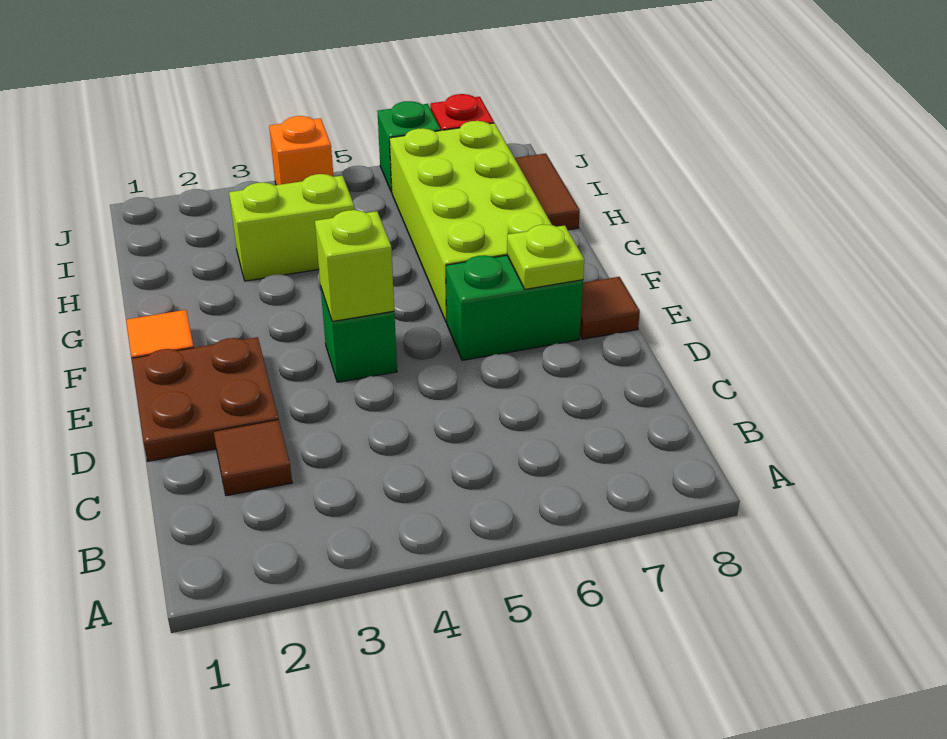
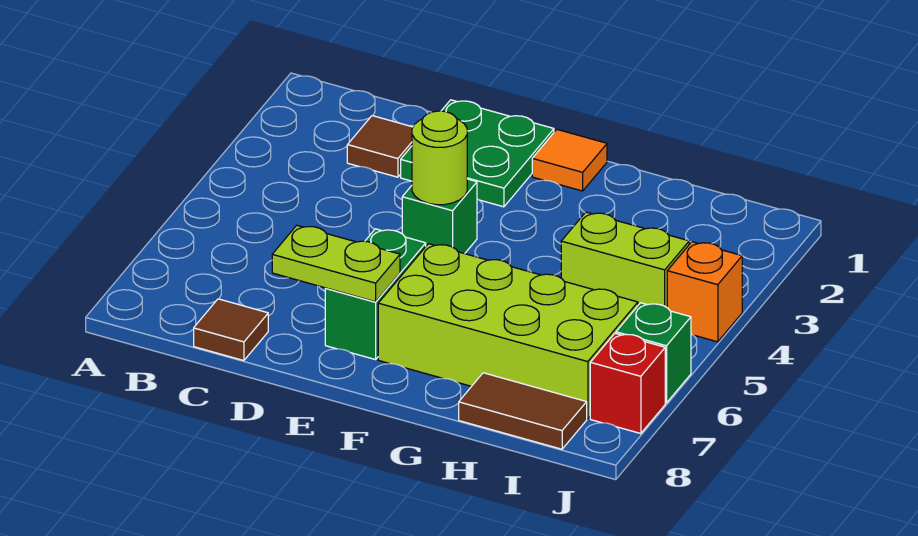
brown plate D1:E2 level 1 -> green plate D1:E2 level 1
lime brick E4 level 2 -> lime round brick E4 level 2
lime plate E7 level 2 -> lime plate D7:E7 level 2
brown tile E8 level 1 -> brown tile C8 level 1
lime brick H3:H4 level 1 -> lime brick H4:I4 level 1

